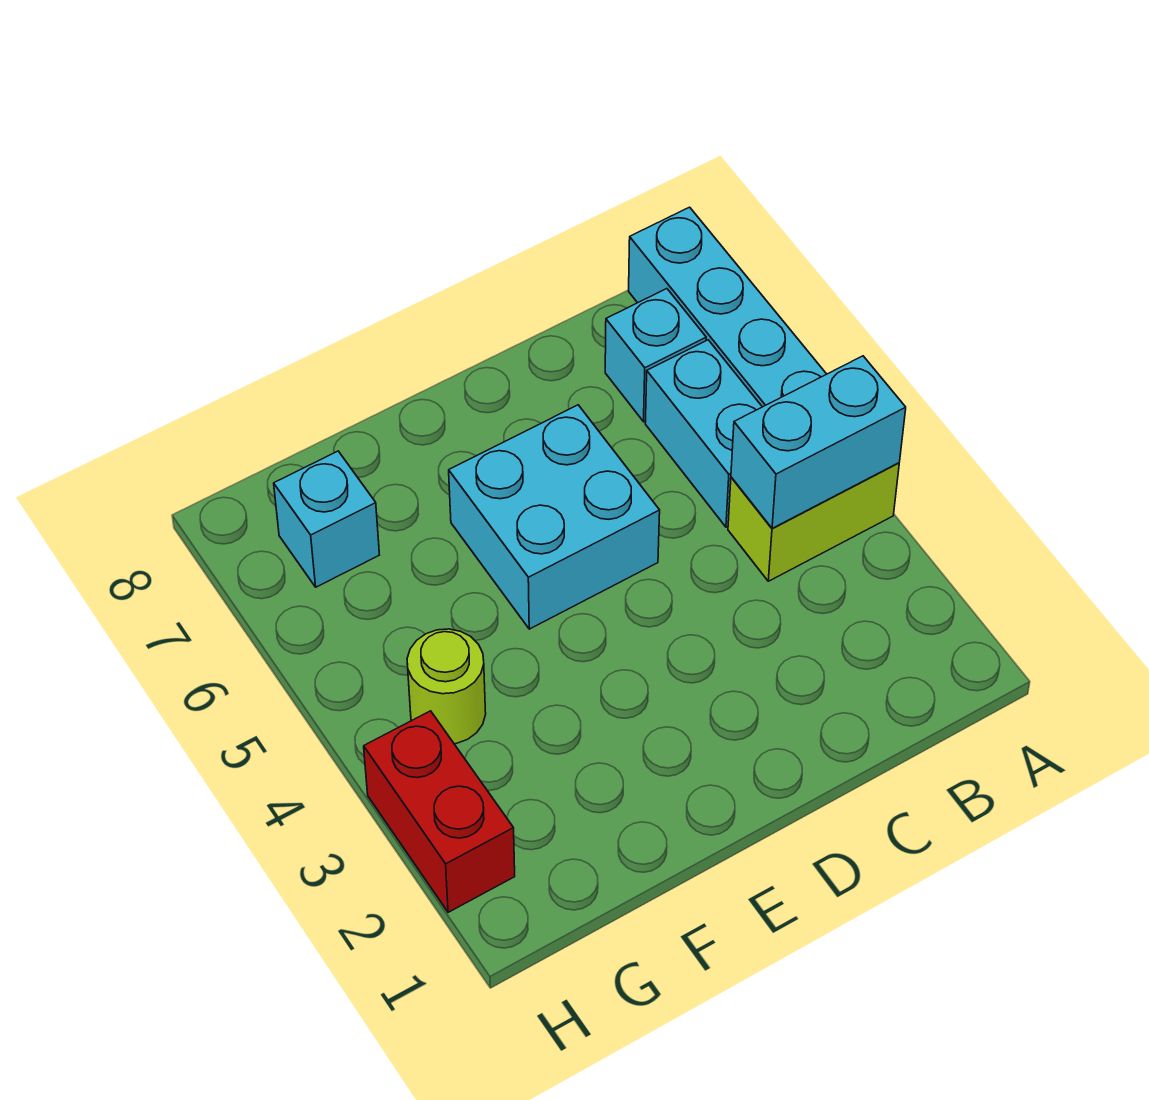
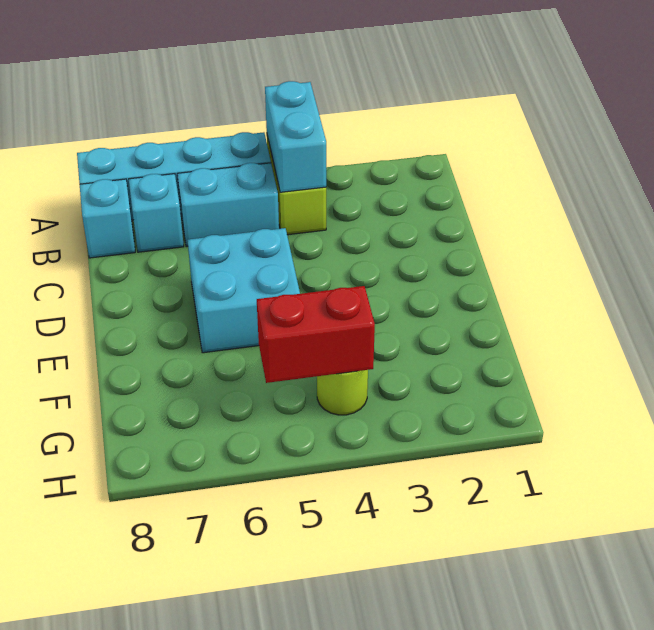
cyan brick G7 level 1 -> cyan brick B8 level 1
red brick H2:H3 level 1 -> red brick G4:G5 level 2

